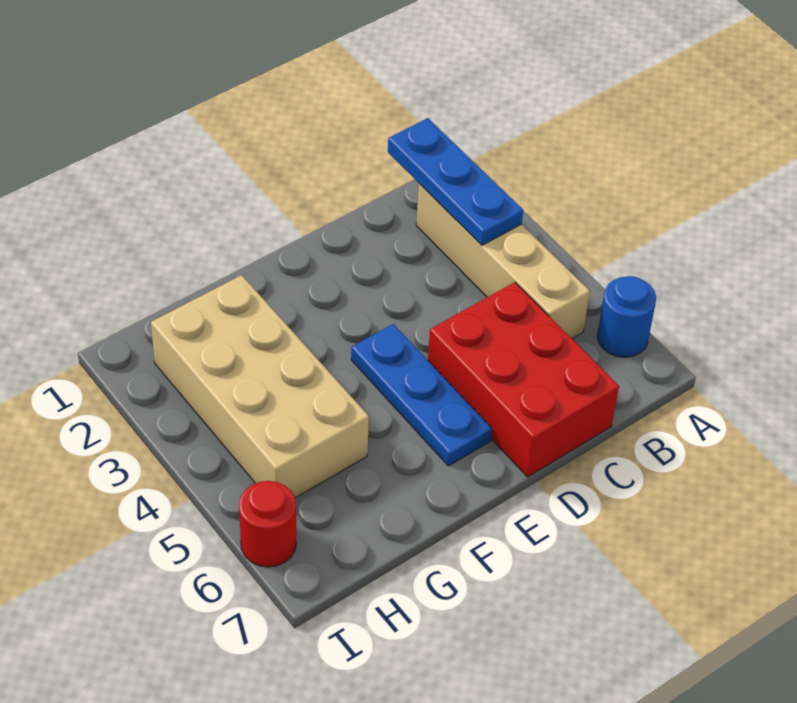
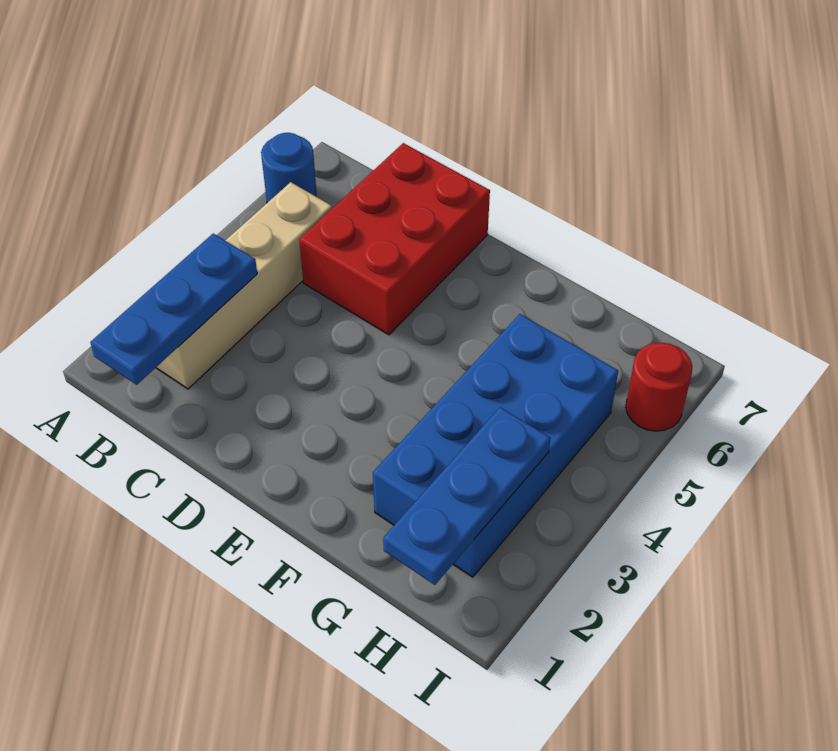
blue plate E4:E6 level 1 -> blue plate H1:H3 level 2
tan brick G2:H5 level 1 -> blue brick G2:H5 level 1

